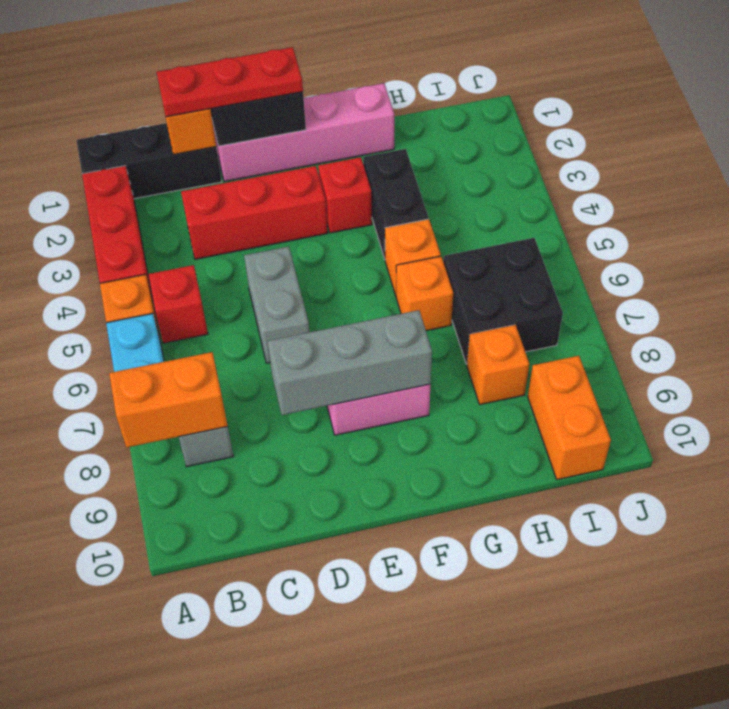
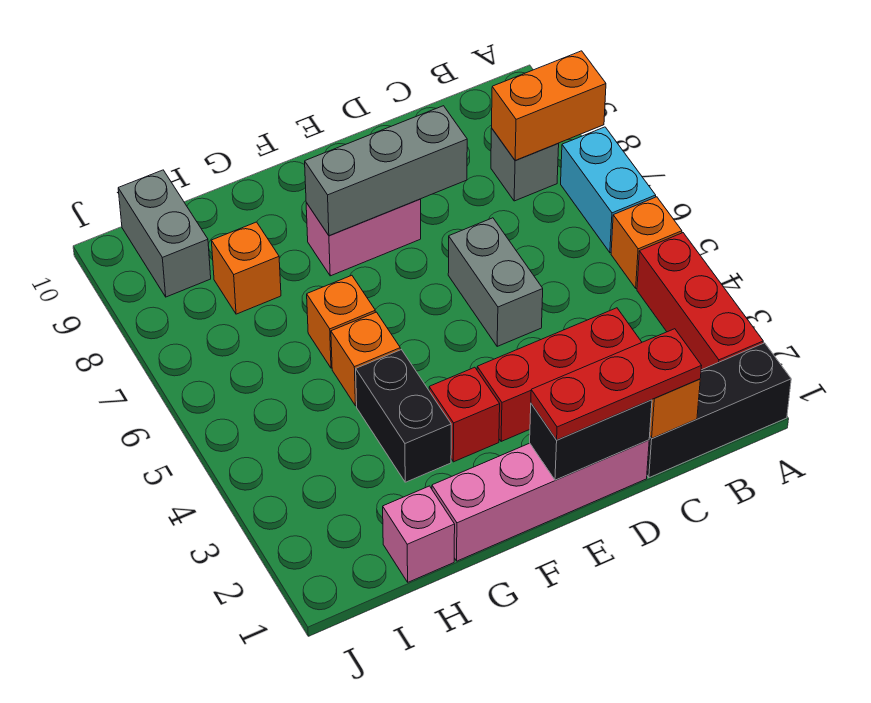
red brick B5 level 1 -> none
none -> pink brick H1 level 1
black brick H6:I7 level 1 -> none
orange brick I9:I10 level 1 -> grey brick I9:I10 level 1

